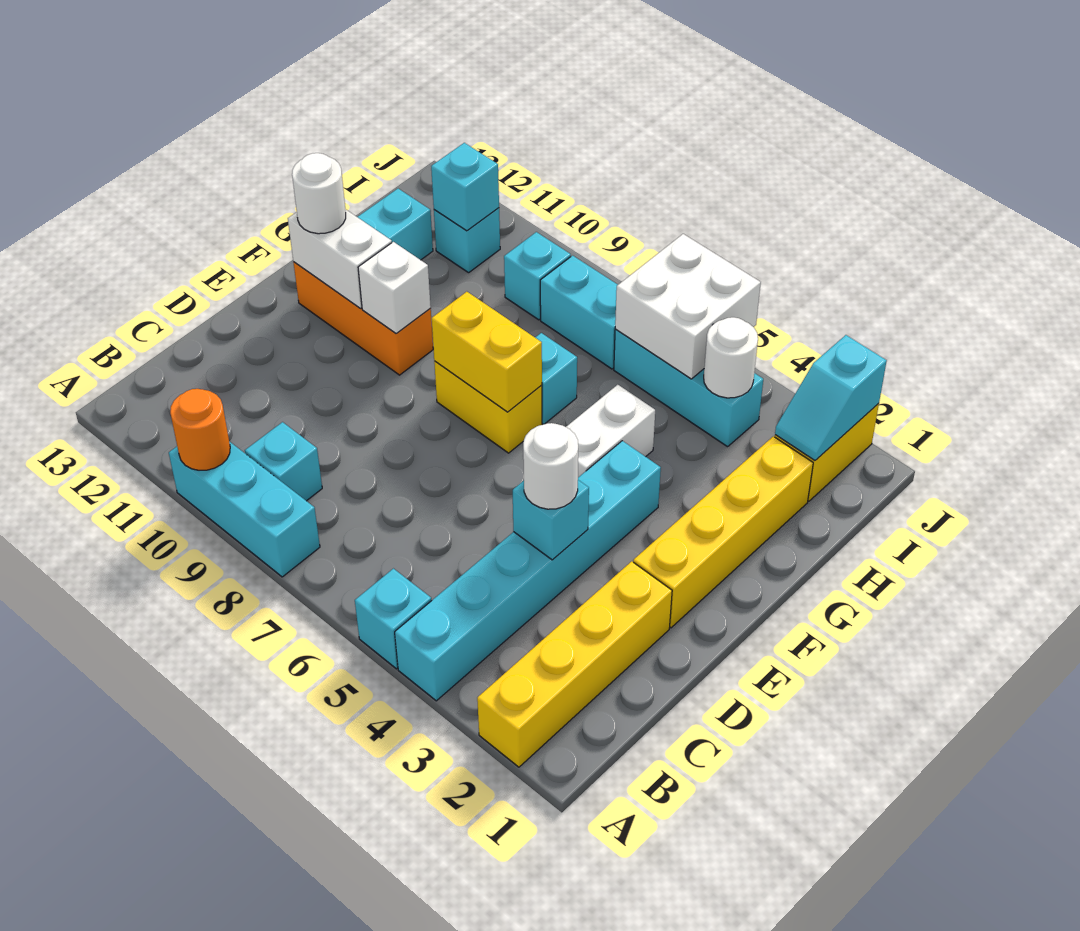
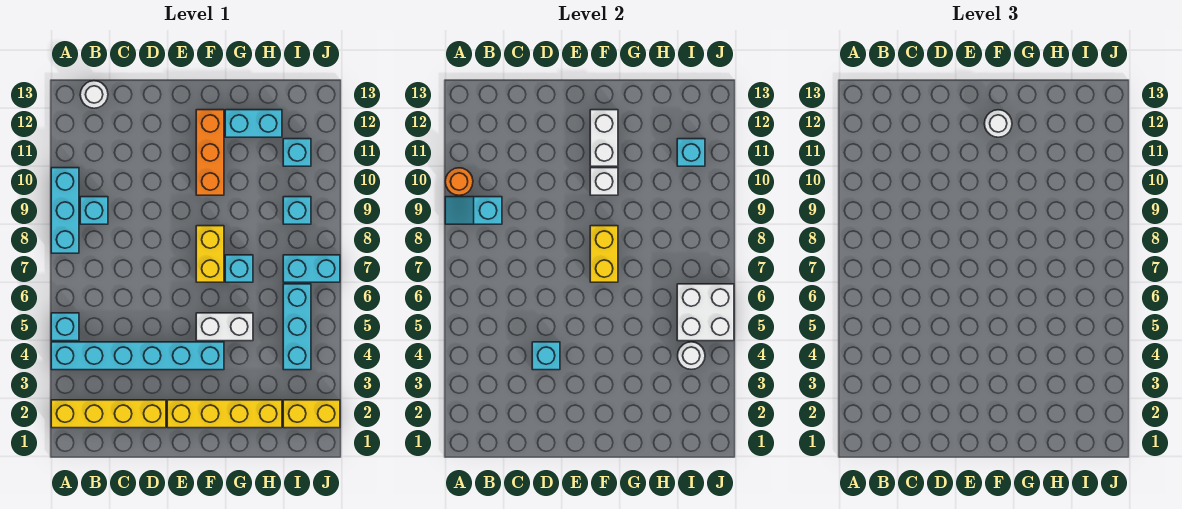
white round brick D4 level 3 -> white round brick B13 level 1
cyan slope I2:J2 level 2 top J -> cyan slope A9:B9 level 2 top B
cyan brick I7:I8 level 1 -> cyan brick I7:J7 level 1

